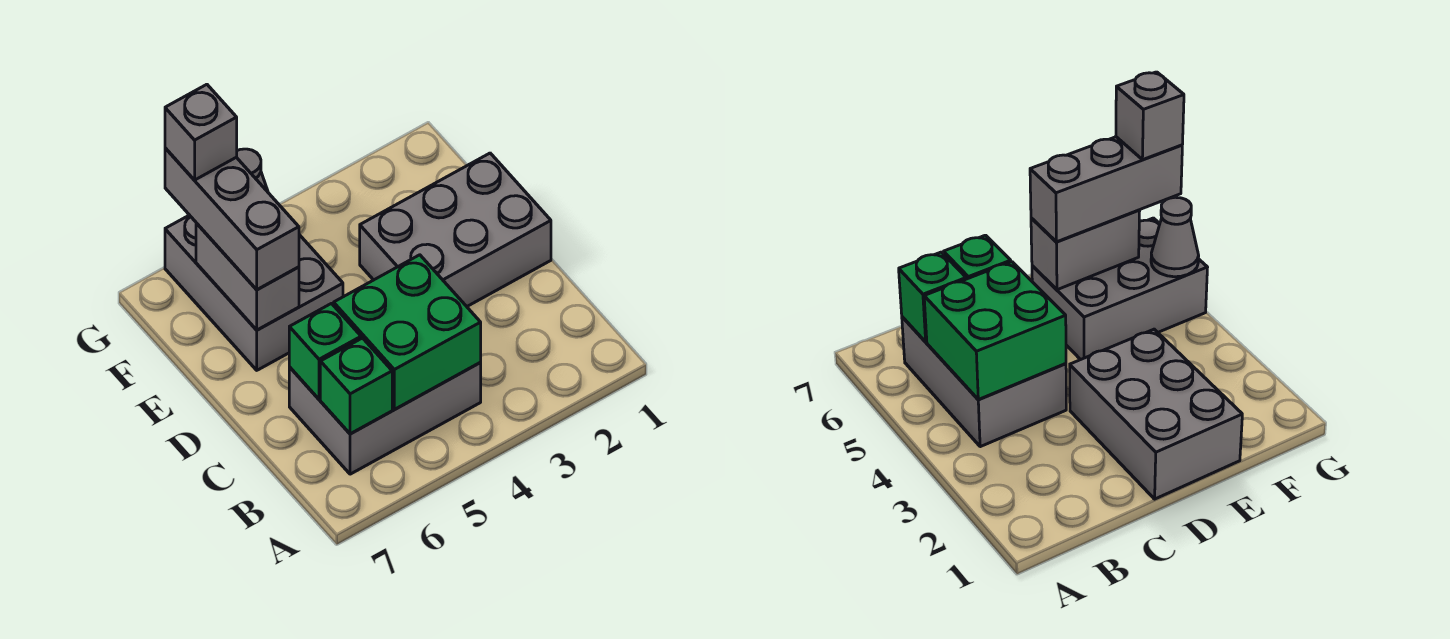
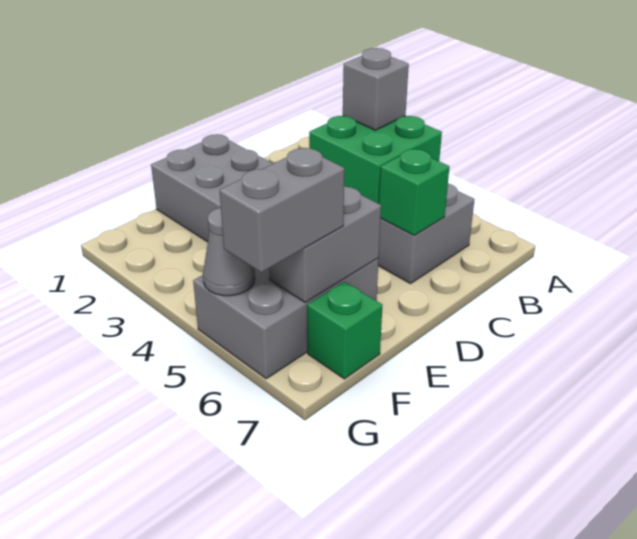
green brick B6 level 2 -> green brick F7 level 1
grey brick E6:G6 level 3 -> grey brick F6:G6 level 3
grey brick G6 level 4 -> grey brick B4 level 3

